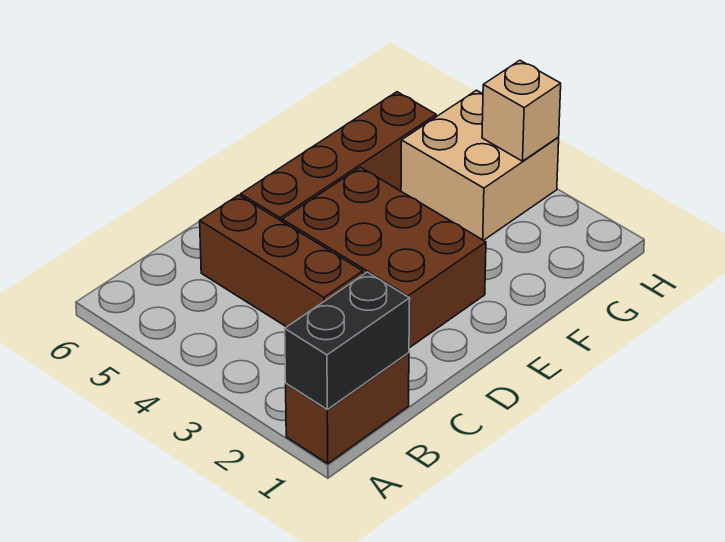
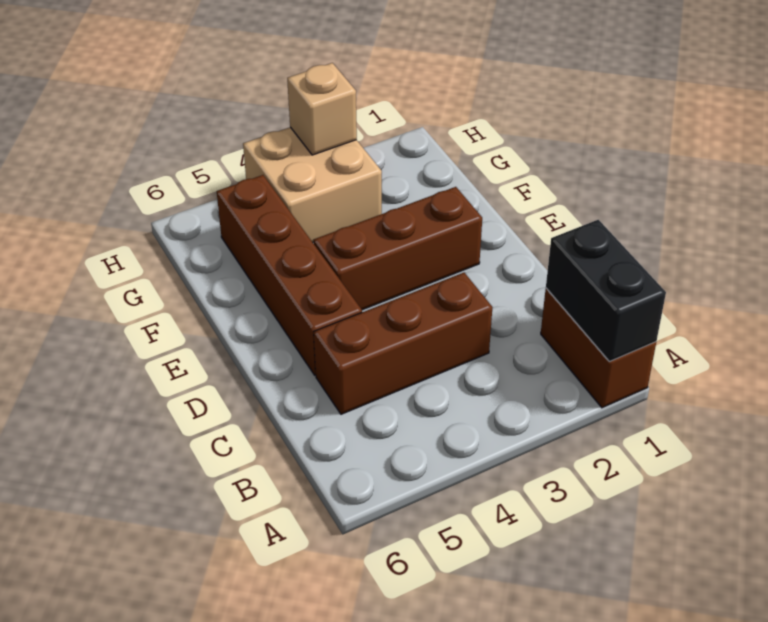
brown brick D2:E4 level 1 -> brown brick E2:E4 level 1

